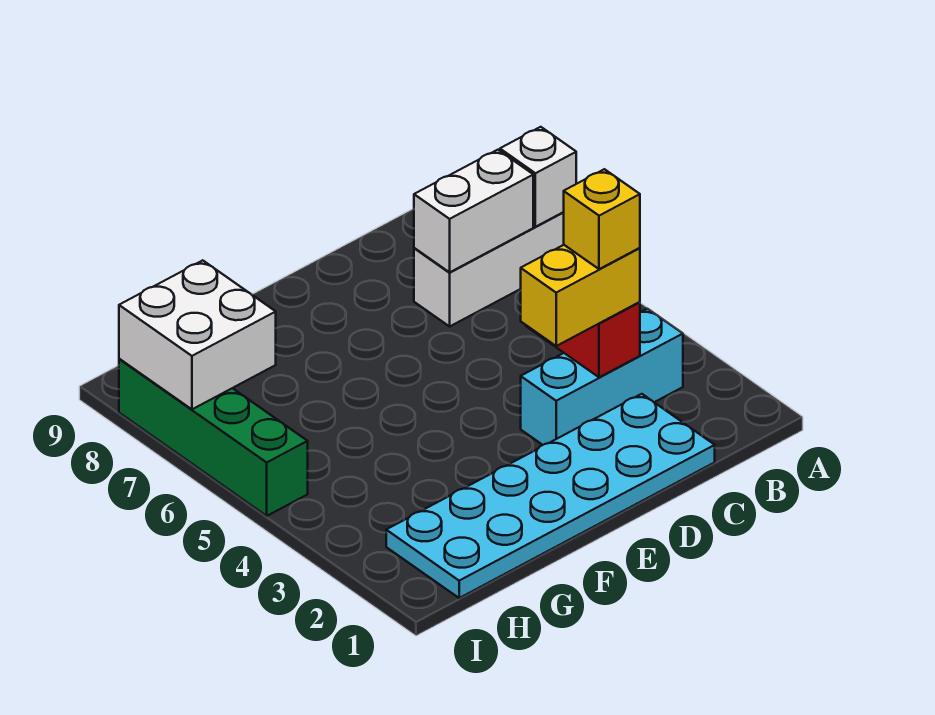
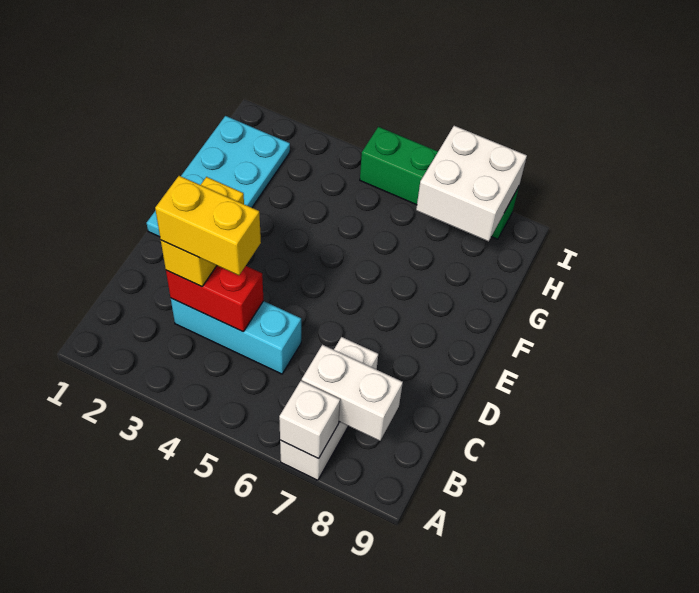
cyan brick B3:D3 level 1 -> cyan brick C3:C5 level 1
white brick B7:C7 level 2 -> white brick B7:B8 level 2
cyan plate C1:H2 level 1 -> cyan plate E1:H2 level 1
yellow brick C3 level 4 -> yellow brick C3:C4 level 4

